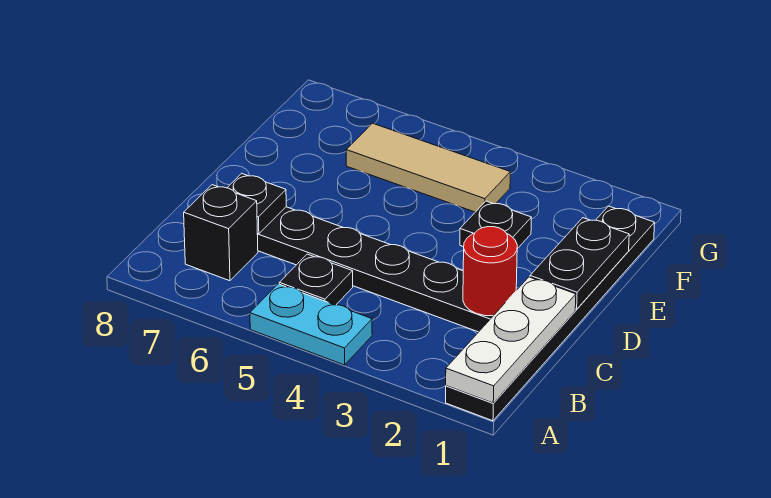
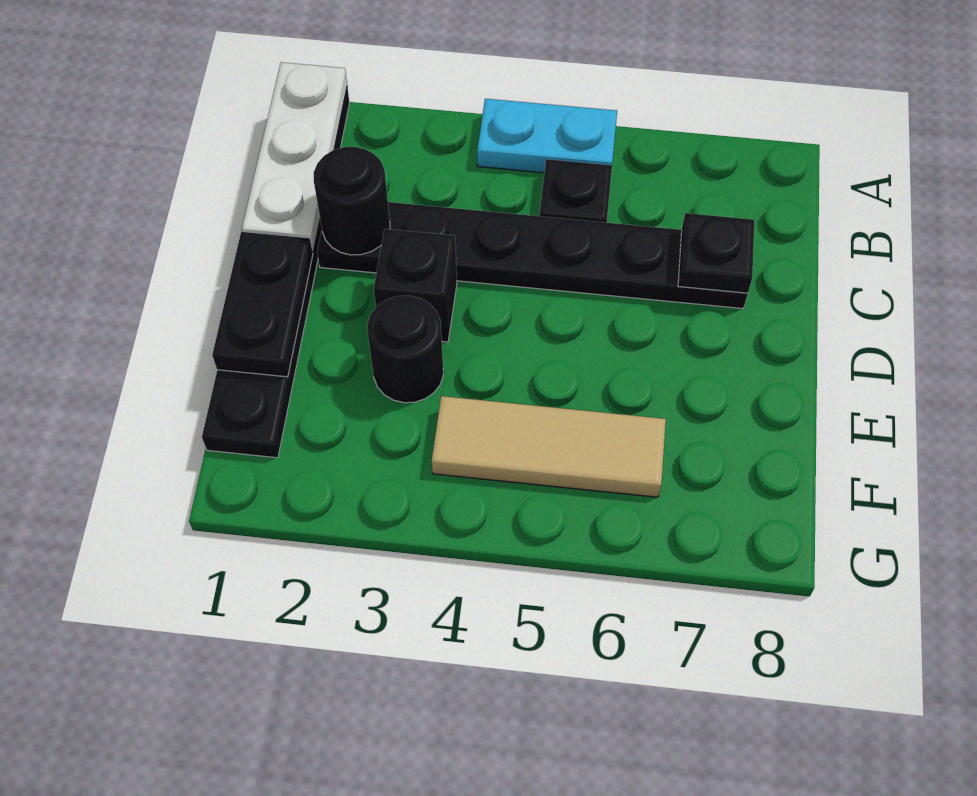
black brick B7 level 1 -> black brick D3 level 1
red round brick C2 level 2 -> black round brick C2 level 2
black plate E3 level 1 -> black round brick E3 level 1

